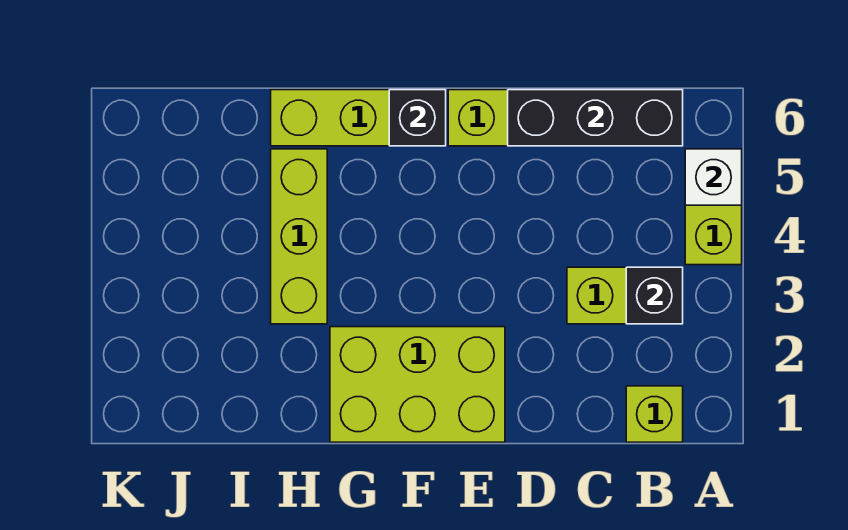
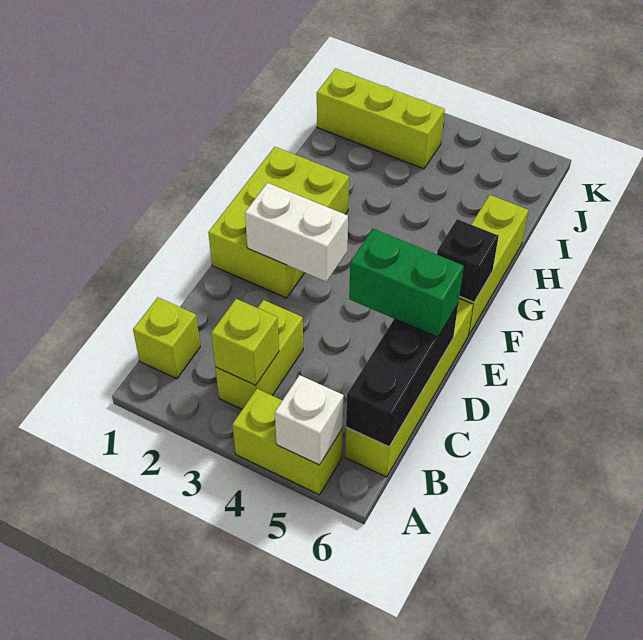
black brick B3 level 2 -> lime brick B3 level 2
none -> green brick D5:D6 level 3
none -> white brick E2:E3 level 2
lime brick H3:H5 level 1 -> lime brick J1:J3 level 1

